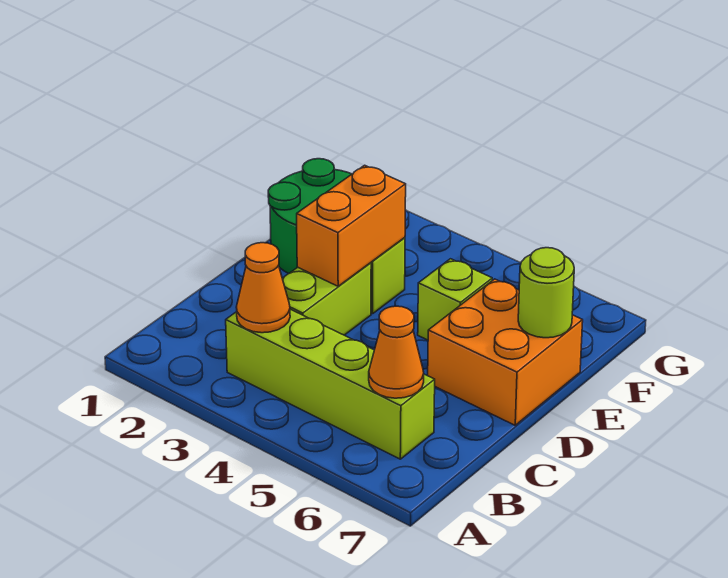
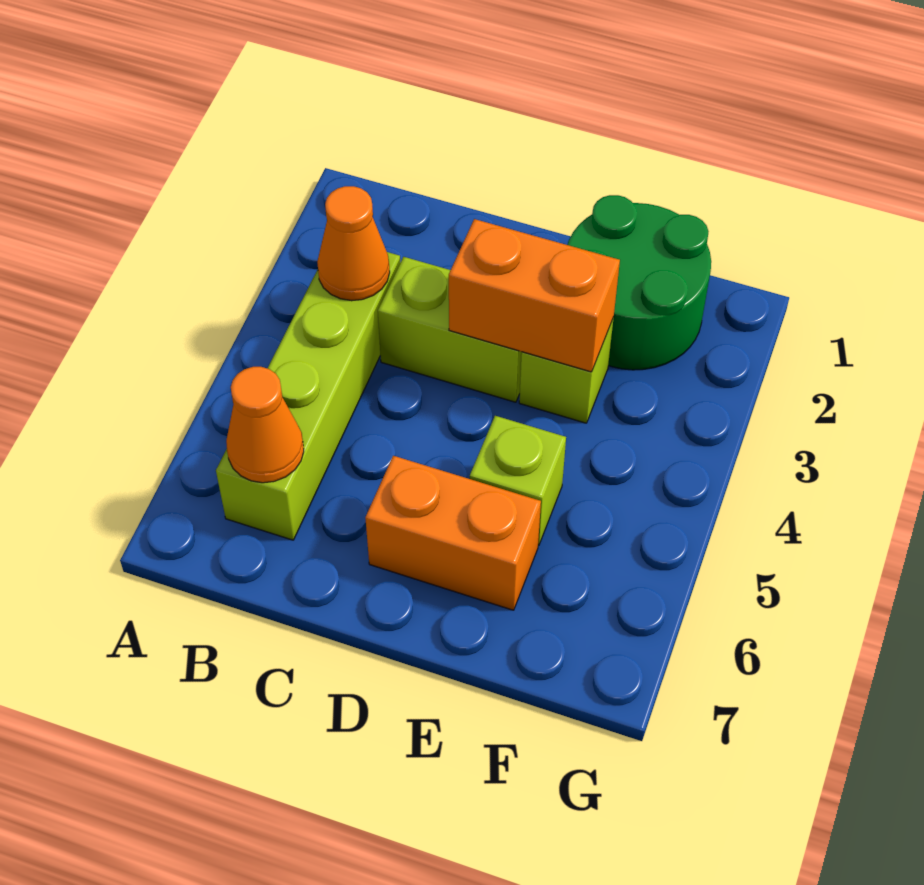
orange brick D6:E7 level 1 -> orange brick D6:E6 level 1
lime round brick E7 level 2 -> none

